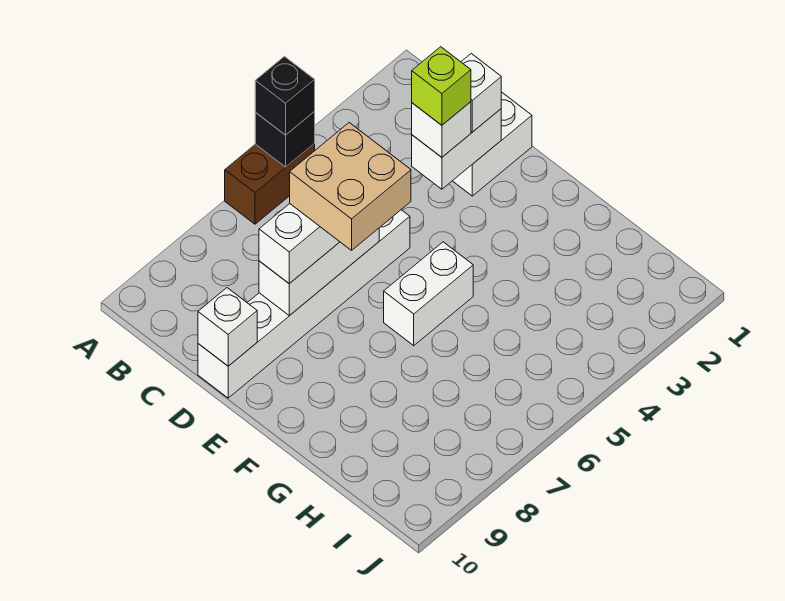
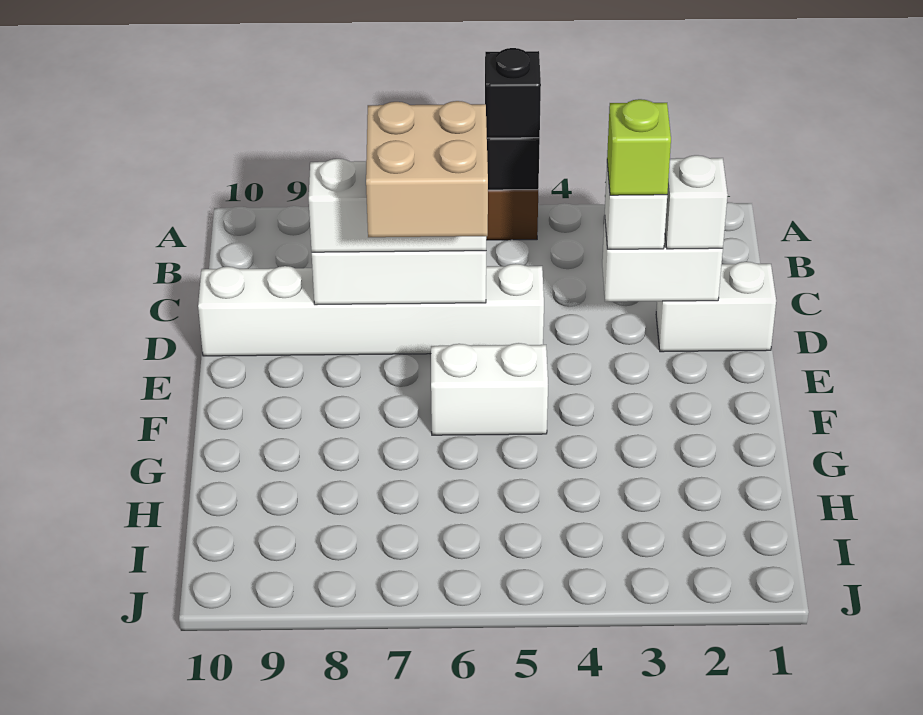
white brick D10 level 2 -> none

